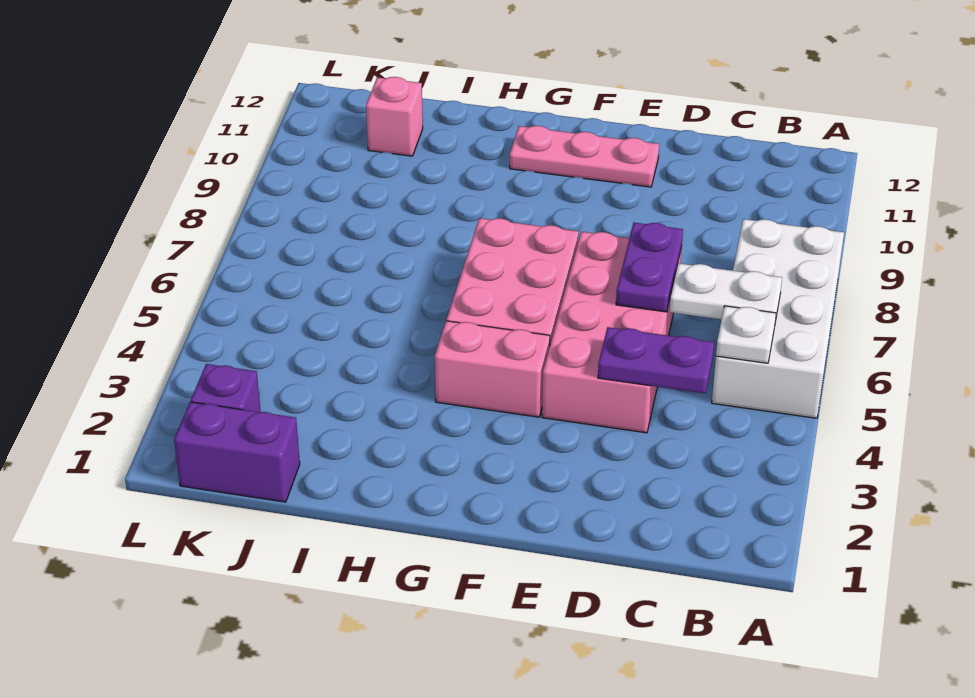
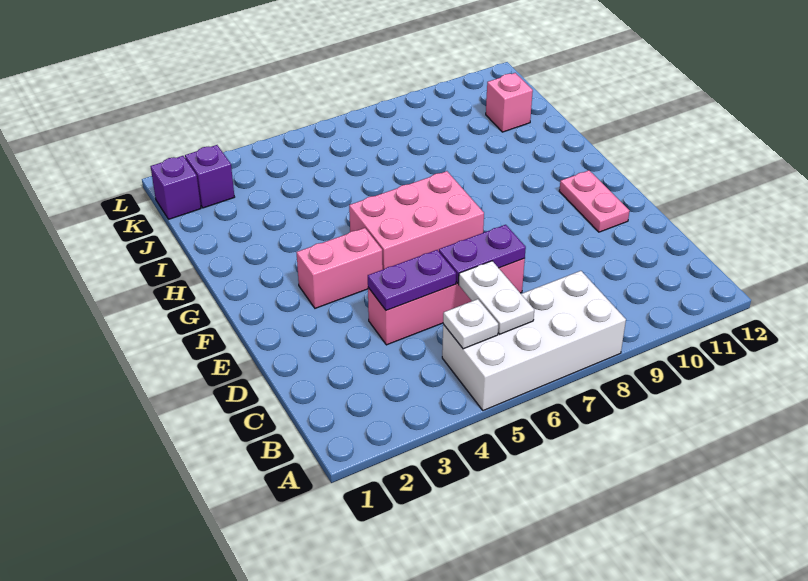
purple plate C4:D4 level 2 -> purple plate D4:D5 level 2
pink brick D4:E7 level 1 -> pink brick D4:D7 level 1
pink plate E11:G11 level 1 -> pink plate E11:F11 level 1
pink brick F4:G4 level 1 -> pink brick F3:F4 level 1
purple brick J1:K1 level 1 -> purple brick K1 level 1

